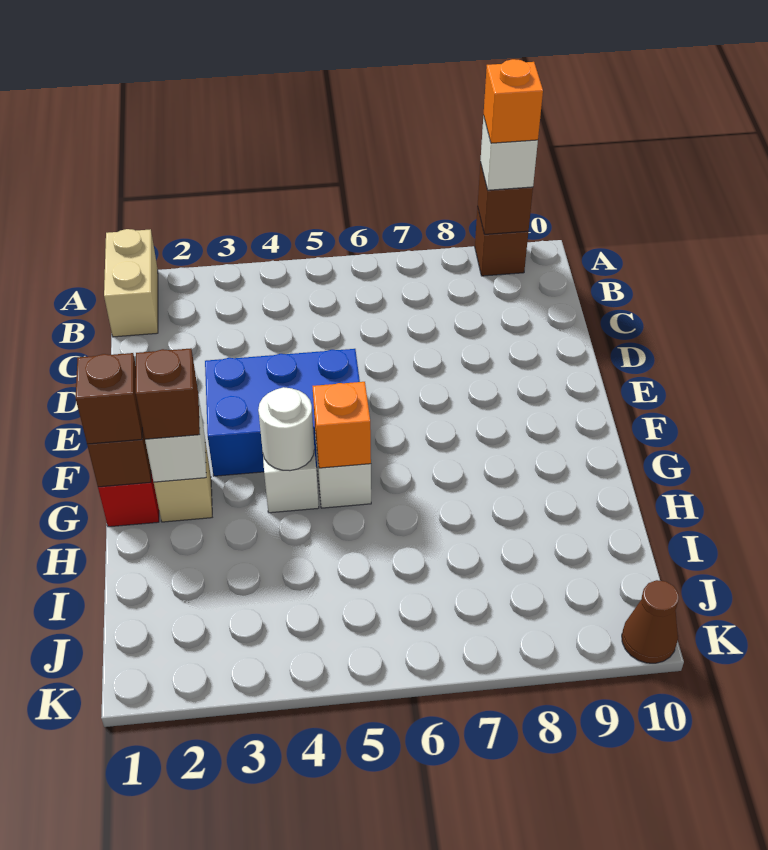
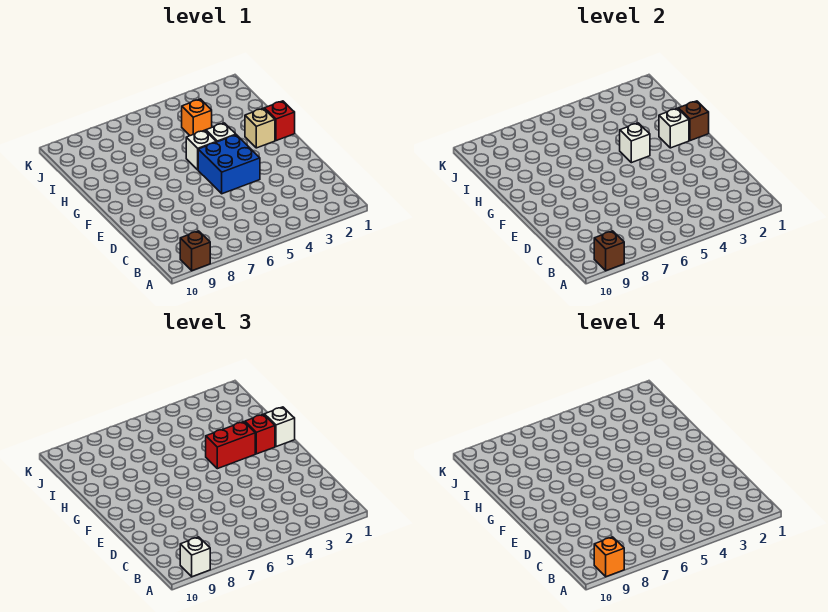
tan brick A1:B1 level 1 -> none
blue brick E3:F5 level 1 -> blue brick E4:F5 level 1
brown brick G1 level 3 -> white brick G1 level 3
brown brick G2 level 3 -> red brick G2 level 3
none -> red brick G3:G4 level 3
white round brick G4 level 2 -> white brick G4 level 2
orange brick G5 level 2 -> orange brick I4 level 1
brown cone K10 level 1 -> none

